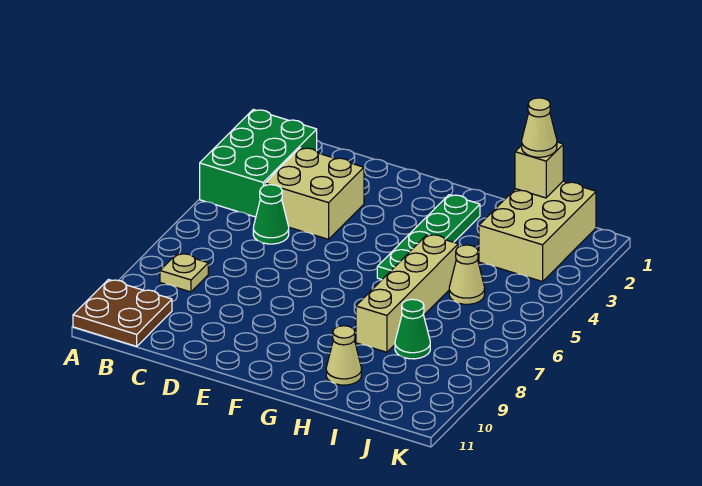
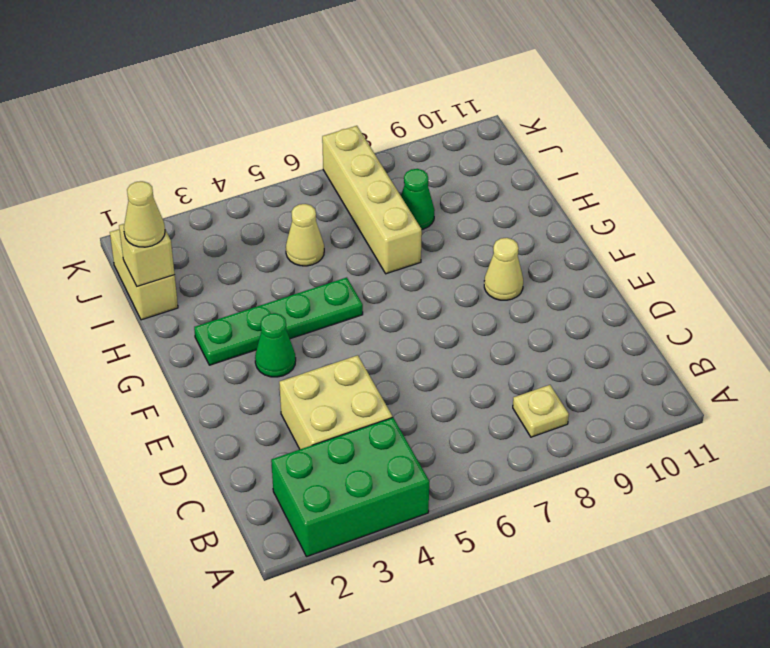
brown plate A10:B11 level 1 -> none
green cone C5 level 1 -> green cone F3 level 1
tan brick H5:H8 level 1 -> tan brick H7:K7 level 1
tan cone H10 level 1 -> tan cone F9 level 1
tan brick I1:J3 level 1 -> tan brick I1:J1 level 1

